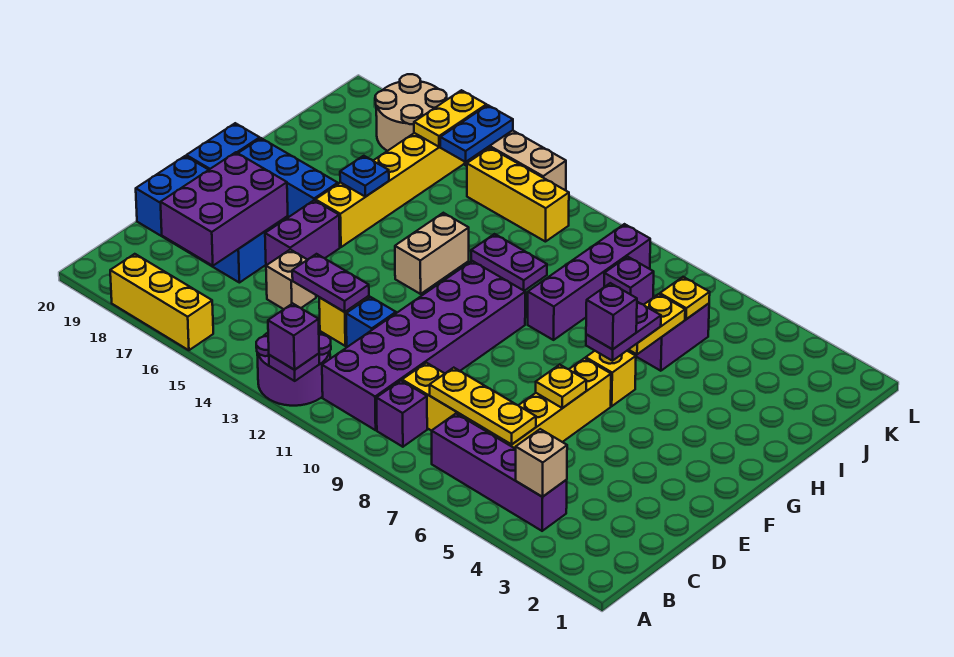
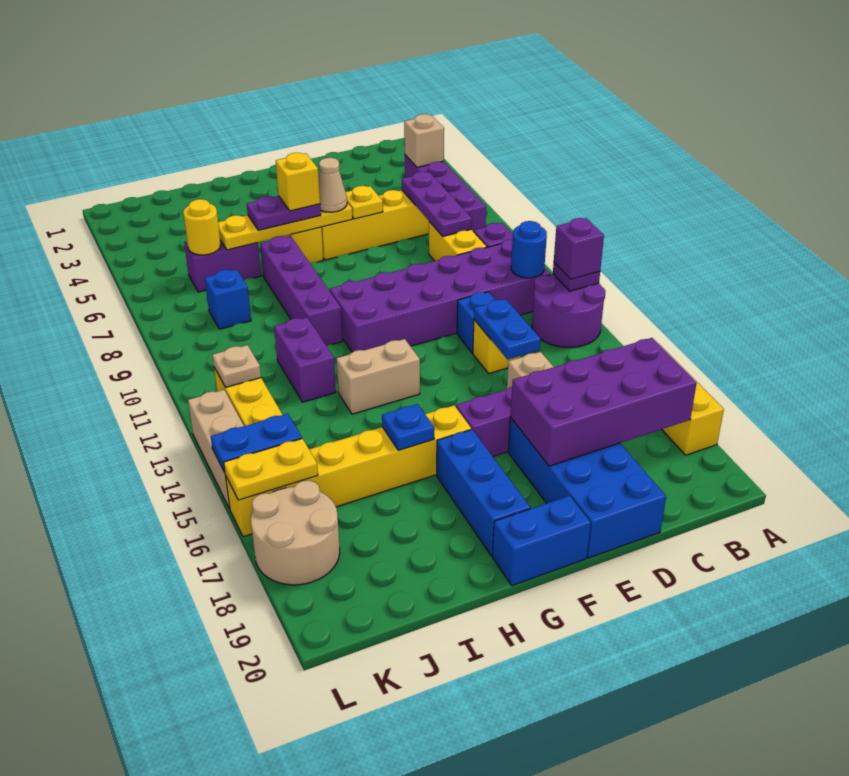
none -> blue round brick B11 level 2
yellow plate C6:C8 level 2 -> purple plate C6:C8 level 2
purple brick C17:E18 level 2 -> purple brick B17:E18 level 2
purple plate D13:D14 level 2 -> blue plate D13:D14 level 2
none -> tan cone F6 level 3
purple brick G6 level 4 -> yellow brick G6 level 4
yellow plate H6:I6 level 2 -> yellow plate F6:I6 level 2
purple brick H9:K9 level 1 -> purple brick H7:H10 level 1
purple plate I11:I12 level 1 -> purple brick I11:I12 level 1
yellow plate J6 level 2 -> yellow round brick J6 level 2
purple brick J8 level 1 -> blue brick J8 level 1
none -> tan plate K12 level 2

